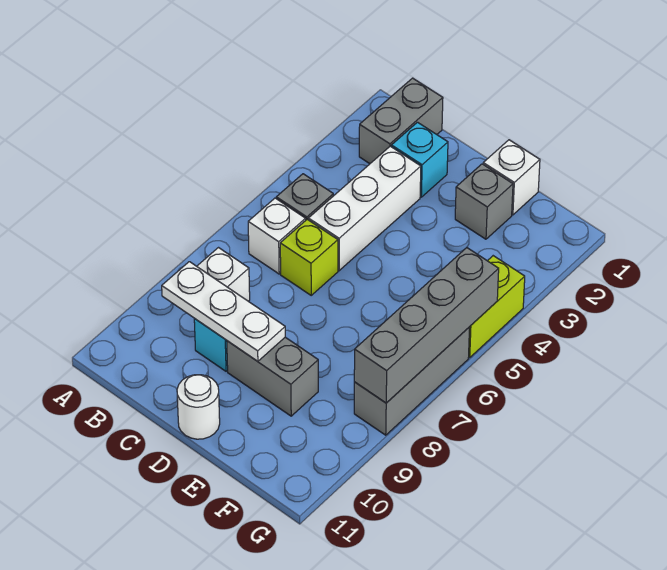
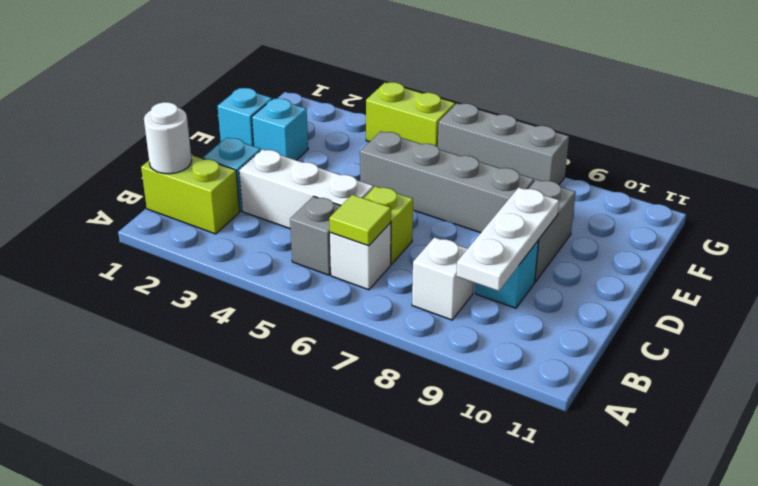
grey brick B1:B2 level 1 -> lime brick B1:B2 level 1
none -> lime tile B6 level 2
white round brick D11 level 1 -> white round brick B1 level 2
white brick E1 level 1 -> cyan brick E1 level 1
grey brick E2 level 1 -> cyan brick E2 level 1
grey brick G5:G8 level 2 -> grey brick E5:E8 level 1

